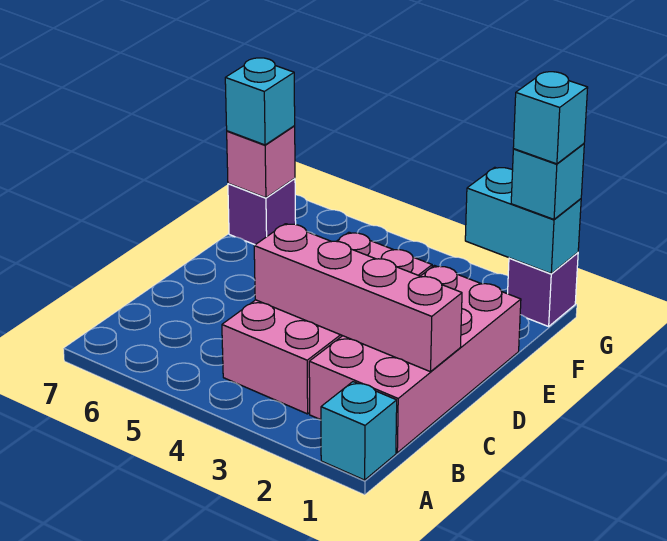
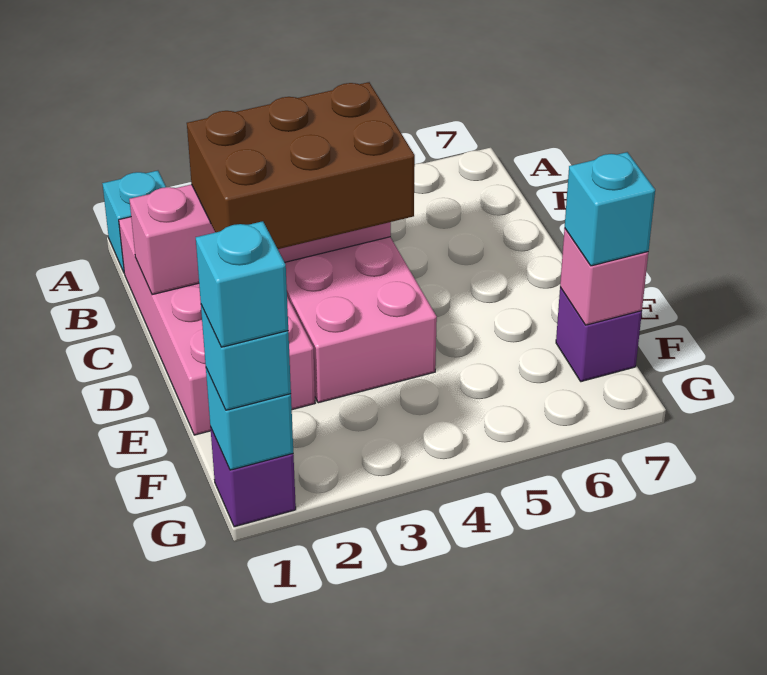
none -> brown brick C2:D4 level 3
cyan brick G1:G2 level 2 -> cyan brick G1 level 2

